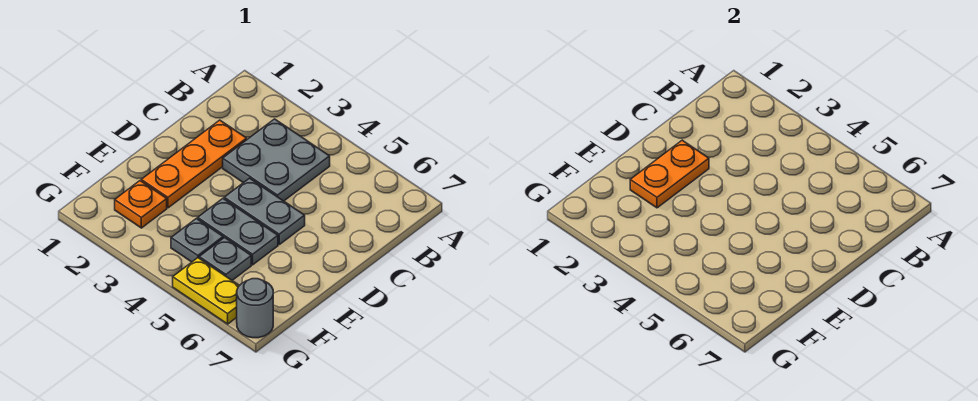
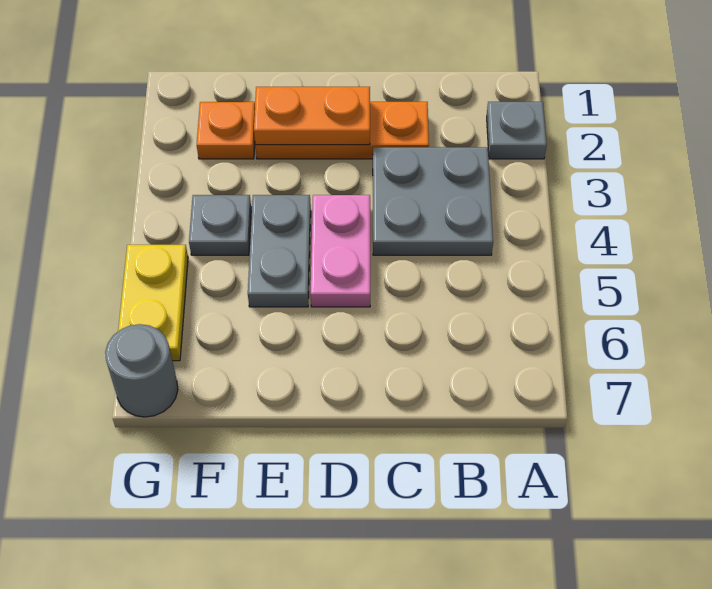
grey plate D4:D5 level 1 -> pink plate D4:D5 level 1
grey plate F5 level 1 -> grey plate A2 level 1

